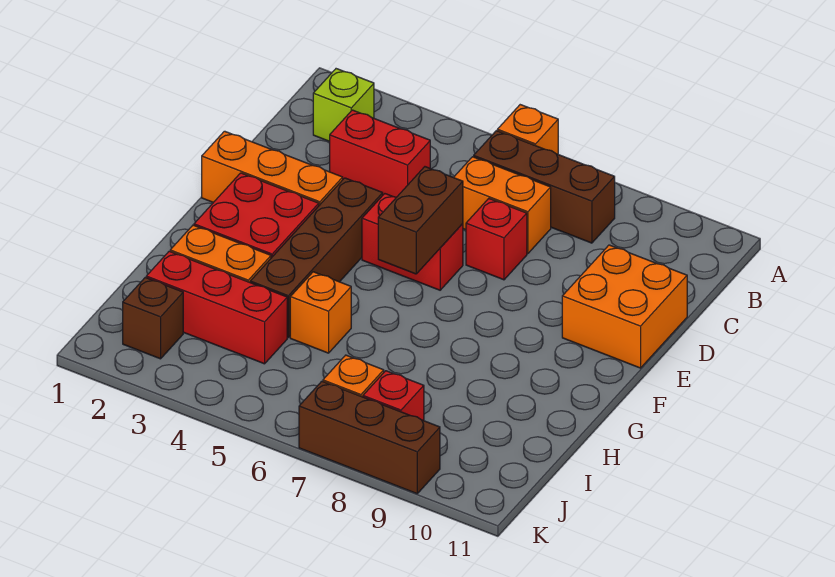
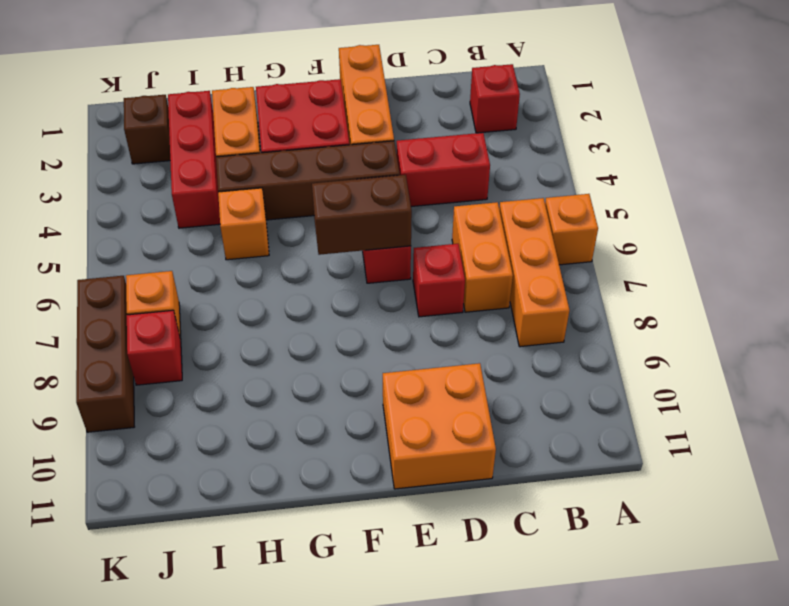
lime brick B2 level 1 -> red brick B2 level 1
brown brick B6:B8 level 1 -> orange brick B6:B8 level 1
red brick C3:C4 level 1 -> red brick C4:D4 level 1

